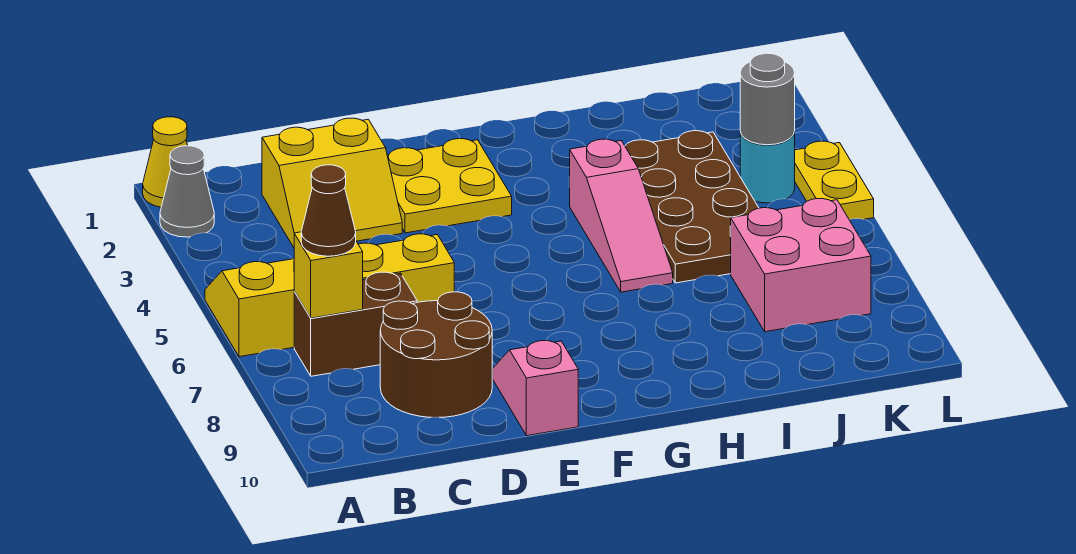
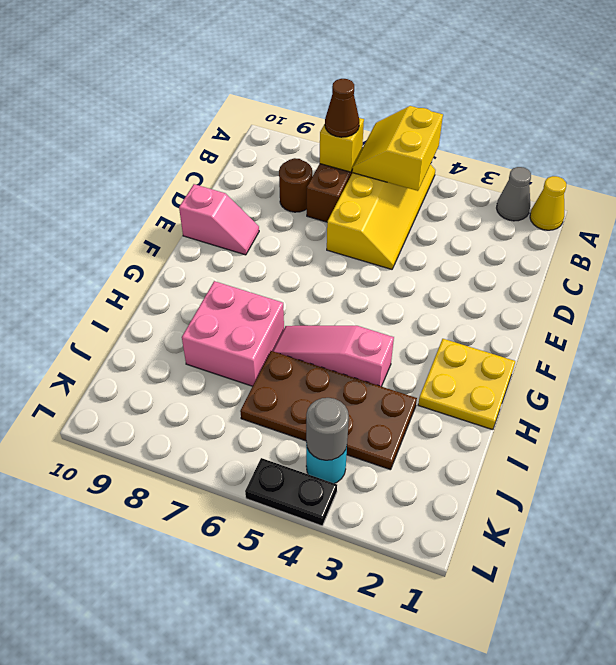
yellow slope C2:D3 level 1 top 2 -> yellow slope A5:B6 level 2 top 5
brown round brick C8:D9 level 1 -> brown round brick C8 level 1
yellow plate E2:F3 level 1 -> yellow plate G1:H2 level 1
pink brick J7:K8 level 1 -> pink brick H7:I8 level 1
yellow plate L4:L5 level 1 -> black plate L4:L5 level 1

